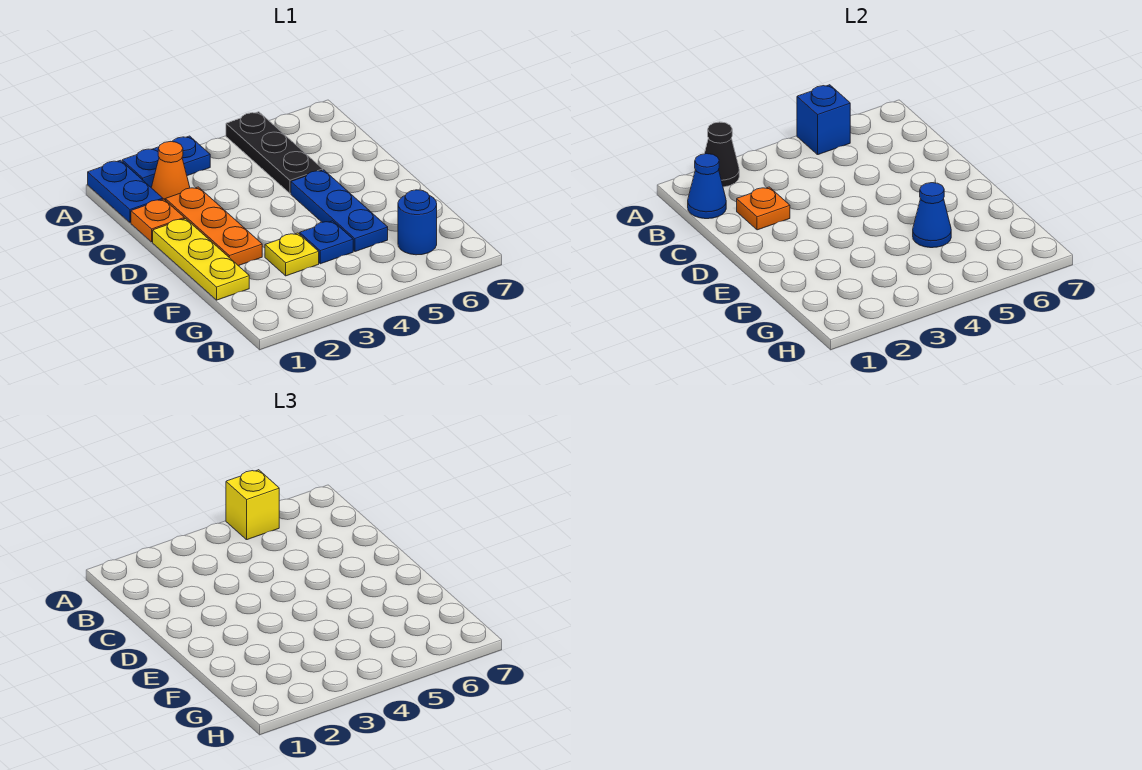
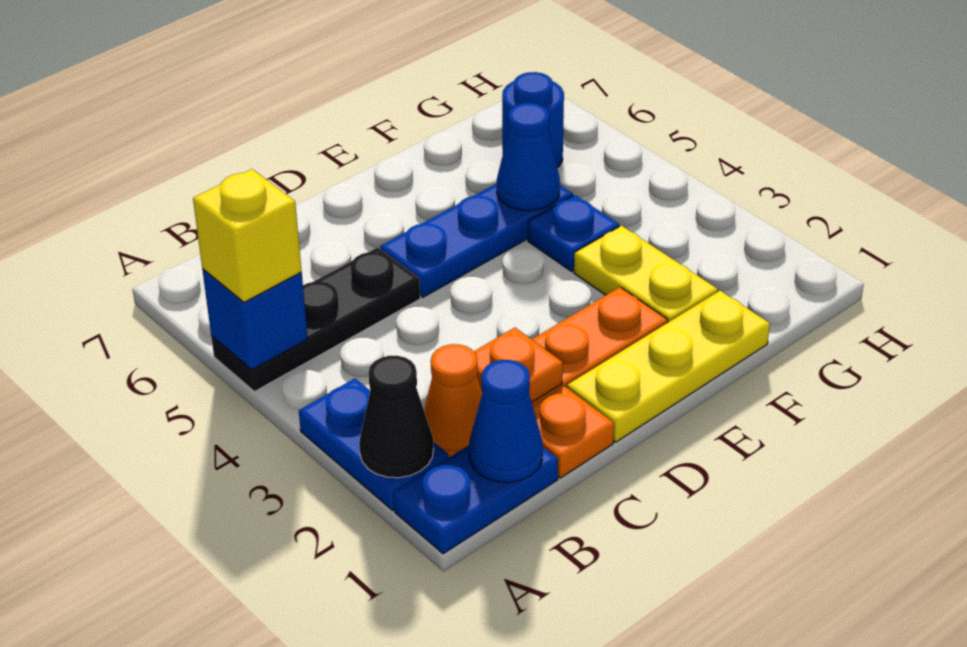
yellow plate F3 level 1 -> yellow plate F2:F3 level 1

